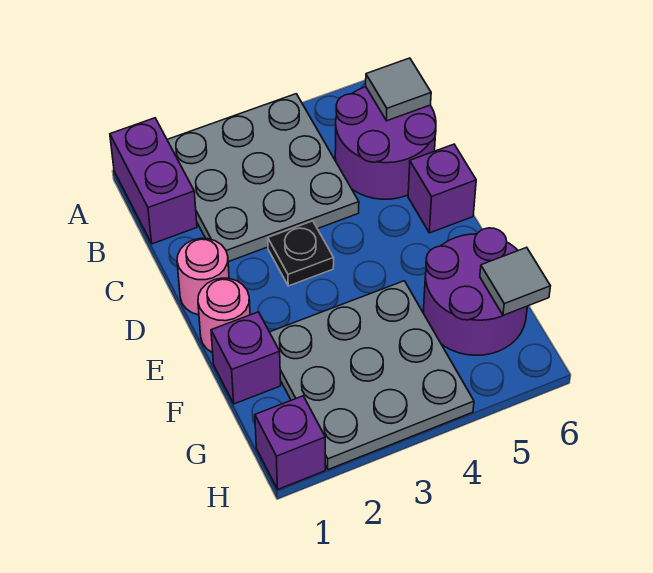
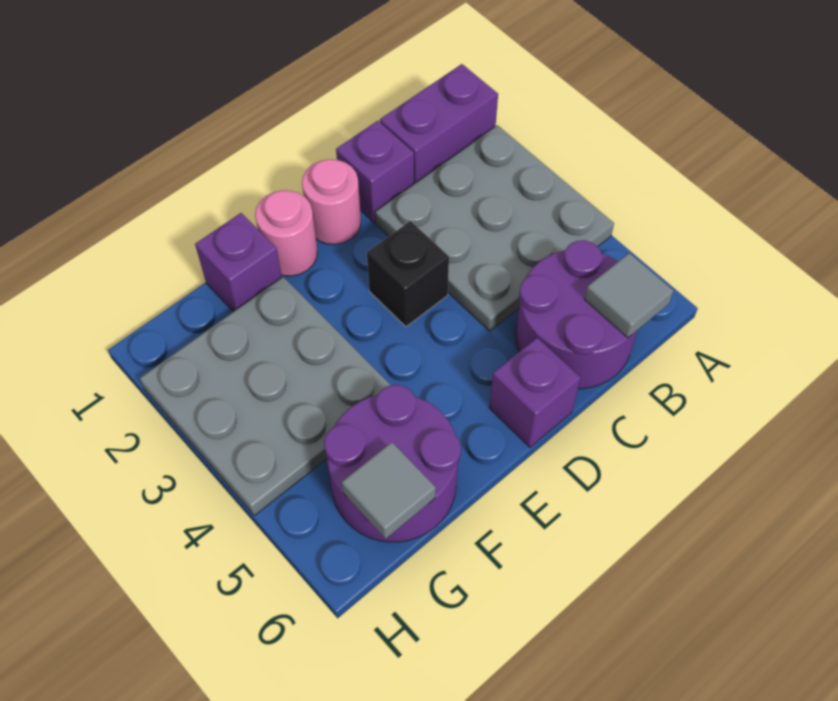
black plate D3 level 1 -> black brick D3 level 1
purple brick H1 level 1 -> purple brick C1 level 1

